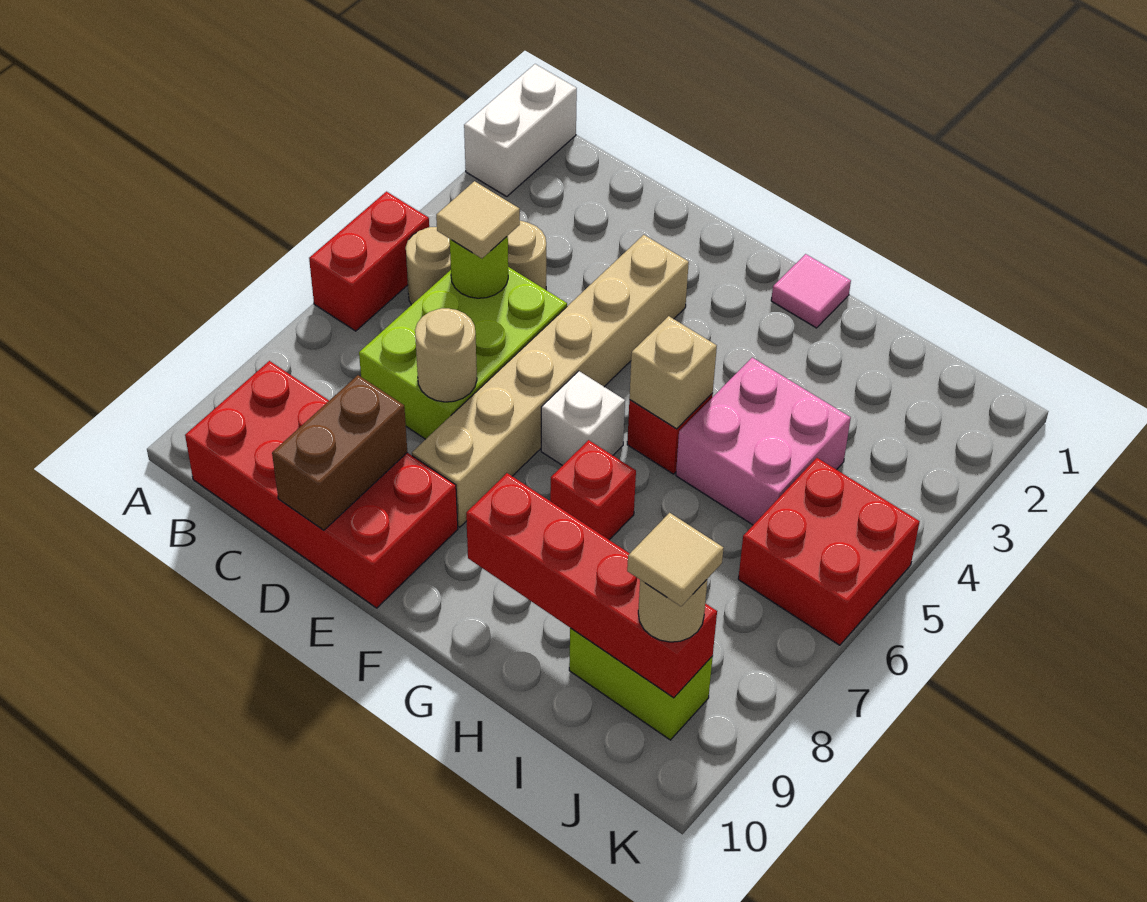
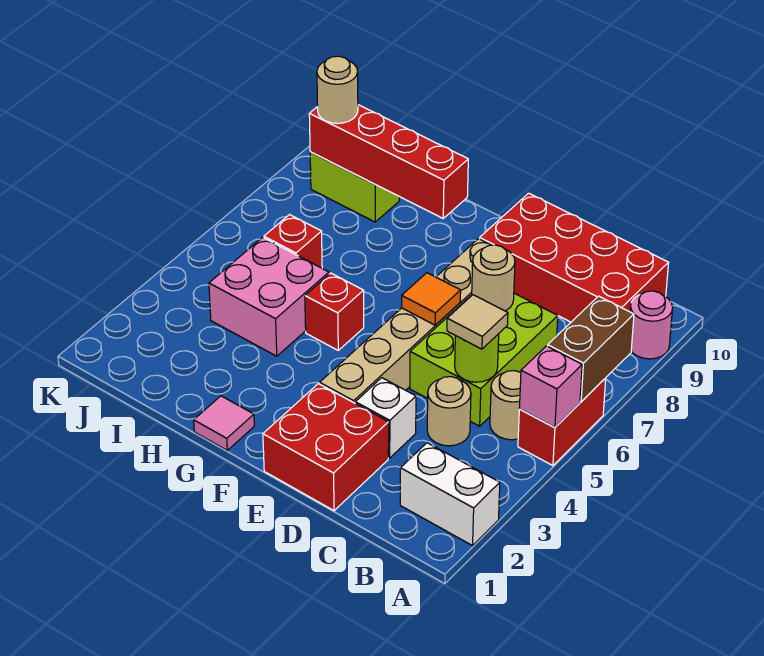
white brick A1:A2 level 1 -> white brick A2:B2 level 1
none -> pink brick A5 level 2
none -> pink round brick A9 level 1
brown brick D9:D10 level 2 -> brown brick A6:A7 level 2
none -> orange tile E6 level 2
white brick F6 level 1 -> white brick D3 level 1
tan brick G5 level 2 -> none
red brick G7 level 1 -> red brick I6 level 1
red brick J5:K6 level 1 -> red brick D1:E2 level 1
tan tile J9 level 4 -> none

